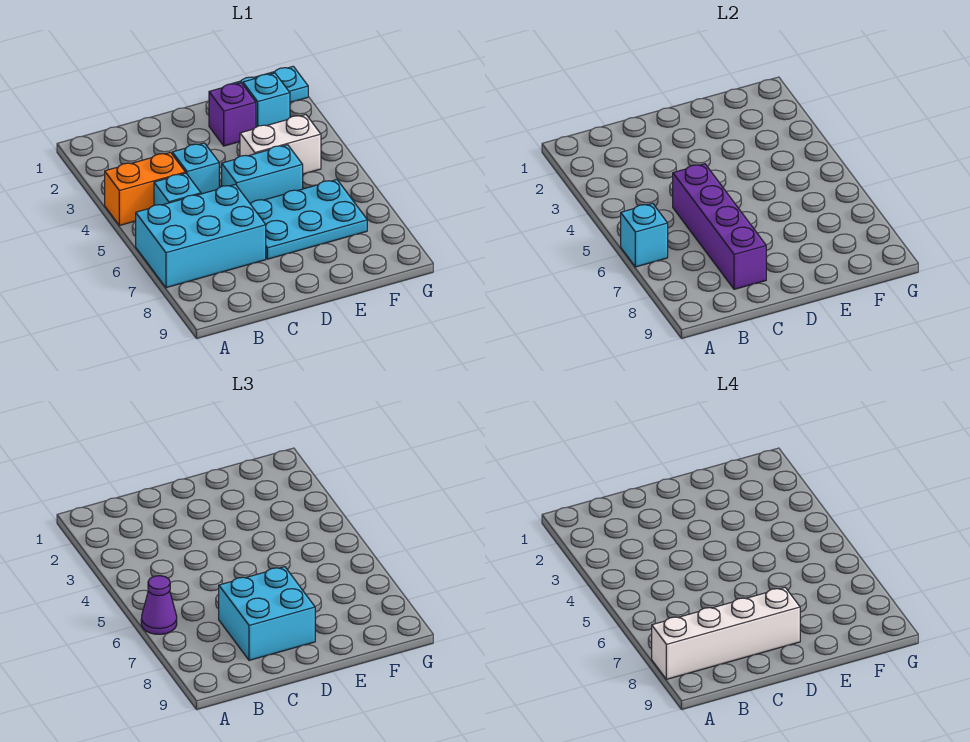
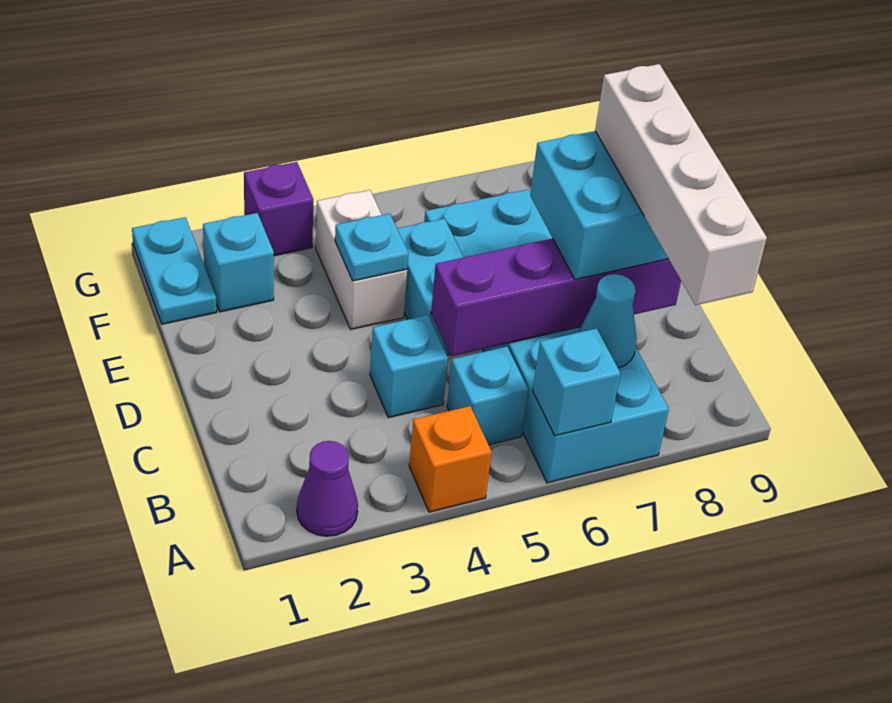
orange brick A4:B4 level 1 -> orange brick A4 level 1
purple cone A6 level 3 -> purple cone A2 level 1
none -> cyan cone B7 level 2
purple brick E2 level 1 -> purple brick G3 level 1
none -> cyan plate E4 level 2

